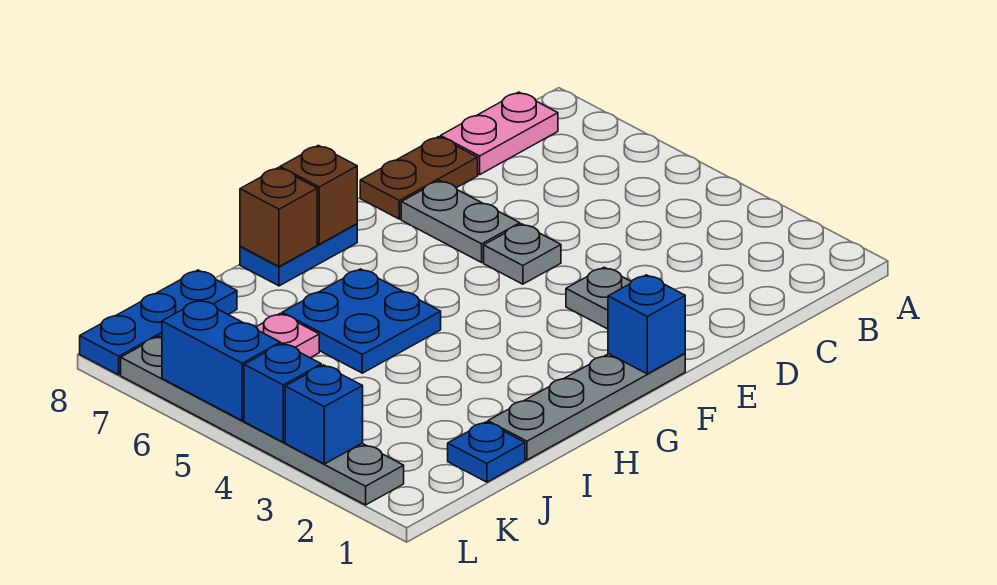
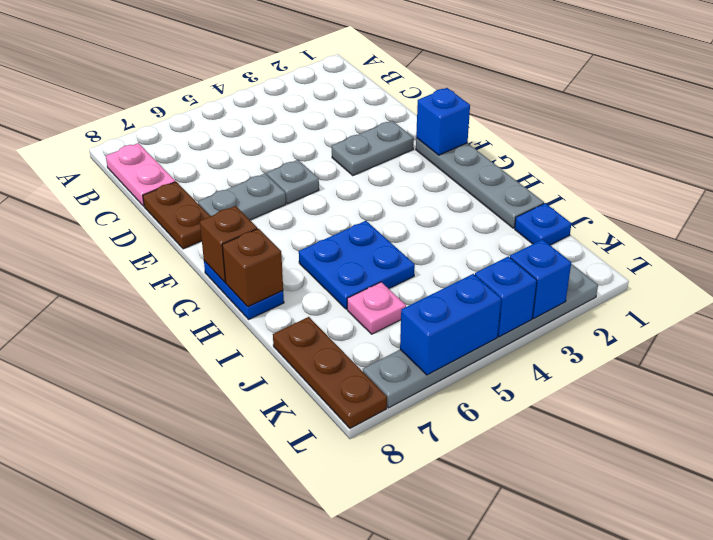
blue plate J8:L8 level 1 -> brown plate J8:L8 level 1

